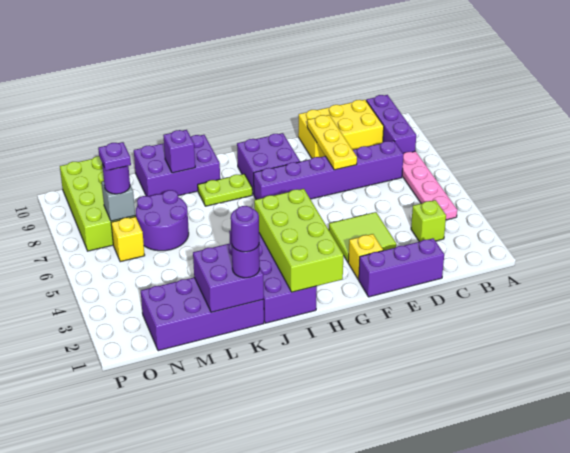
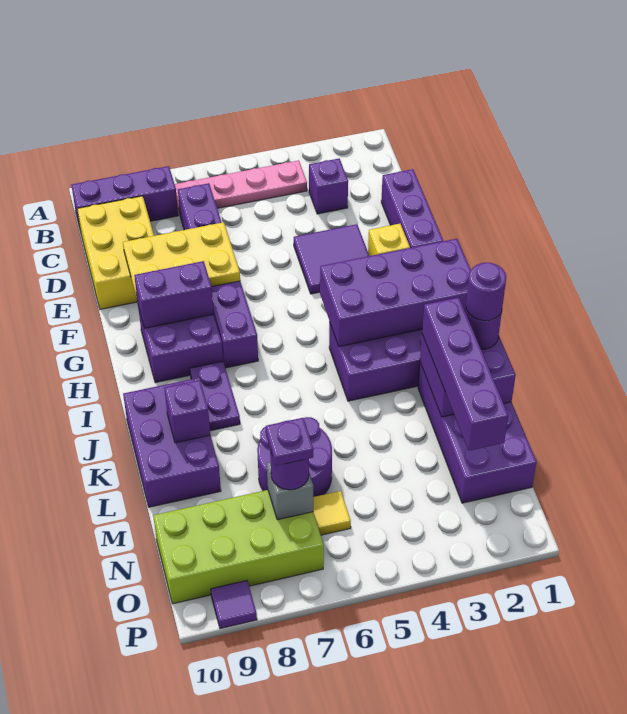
lime brick C3 level 1 -> purple brick C3 level 1
lime tile E3:F4 level 1 -> purple tile E3:F4 level 1
yellow plate E7:E9 level 2 -> yellow plate E7:F9 level 2
none -> purple brick G8:G9 level 2
lime brick H1:I4 level 2 -> purple brick H1:I4 level 2
lime plate I8:J8 level 1 -> purple plate I8:J8 level 1
none -> purple brick K2:N2 level 3
yellow brick N6 level 1 -> yellow tile N6 level 1
none -> purple tile P9 level 1

